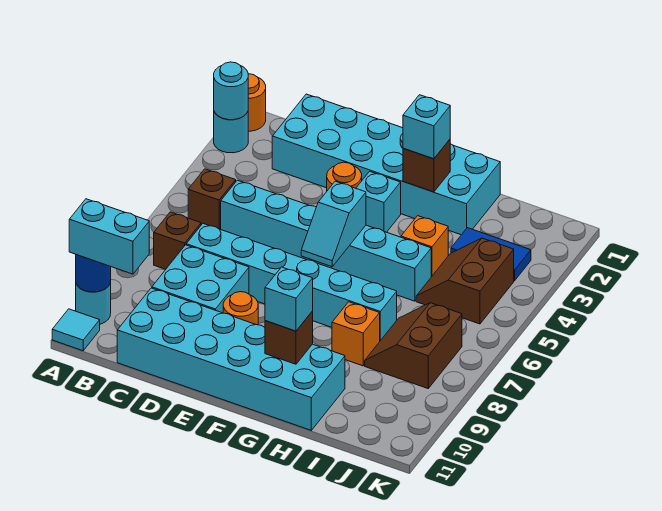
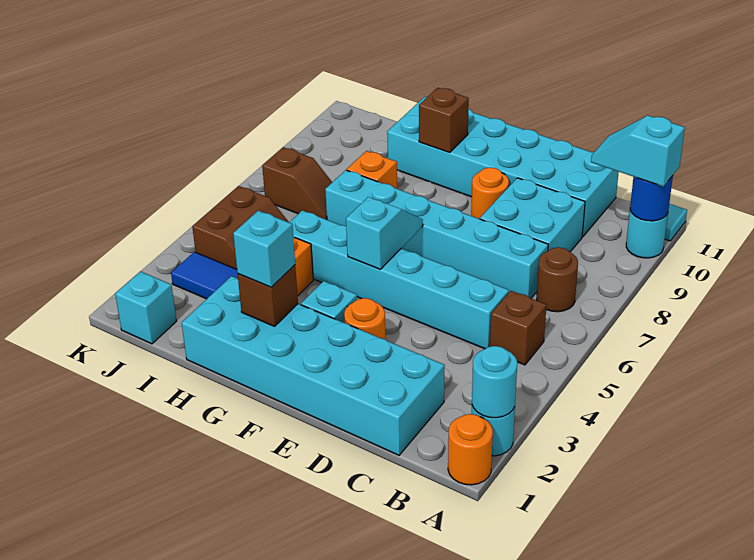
cyan brick A10:B10 level 3 -> cyan slope A10:B10 level 3 top A
brown brick B7 level 1 -> brown round brick B7 level 1
cyan brick G10 level 3 -> cyan brick J1 level 1
brown slope I7:J8 level 1 top J -> brown slope I7:J7 level 1 top J

